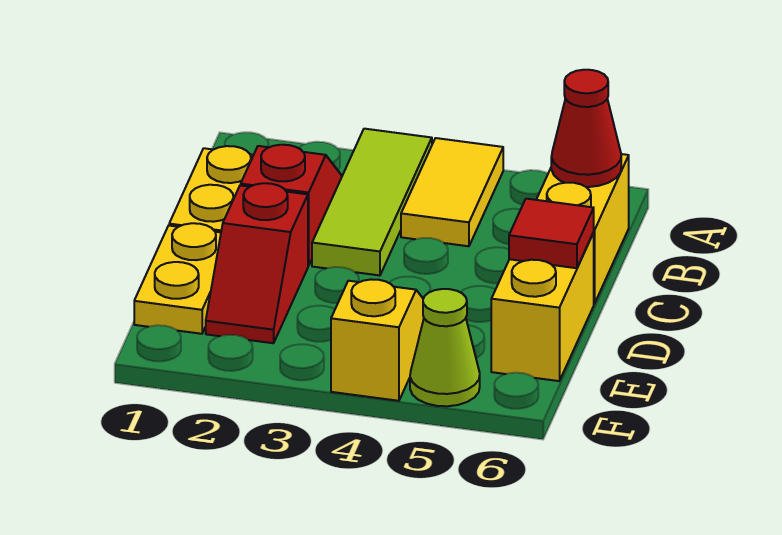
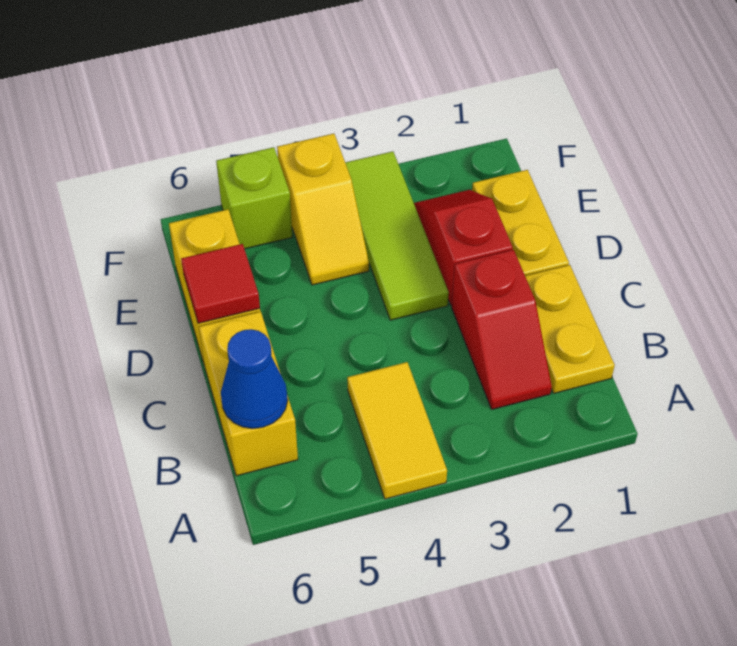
lime tile A3:C3 level 1 -> lime tile D3:F3 level 1
red cone B6 level 2 -> blue cone B6 level 2
lime cone F5 level 1 -> lime brick F5 level 1

